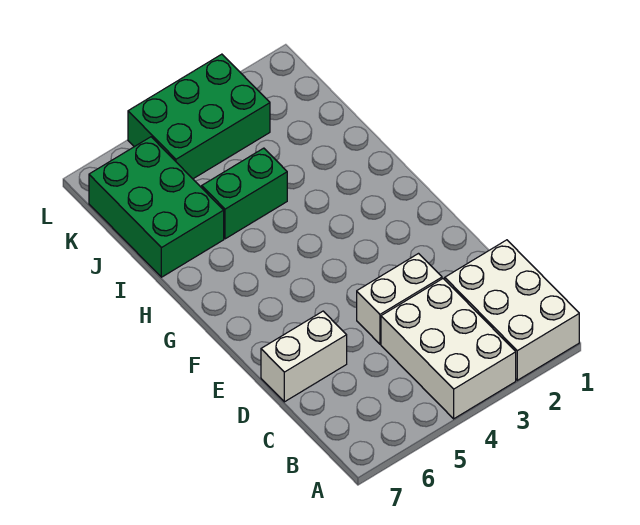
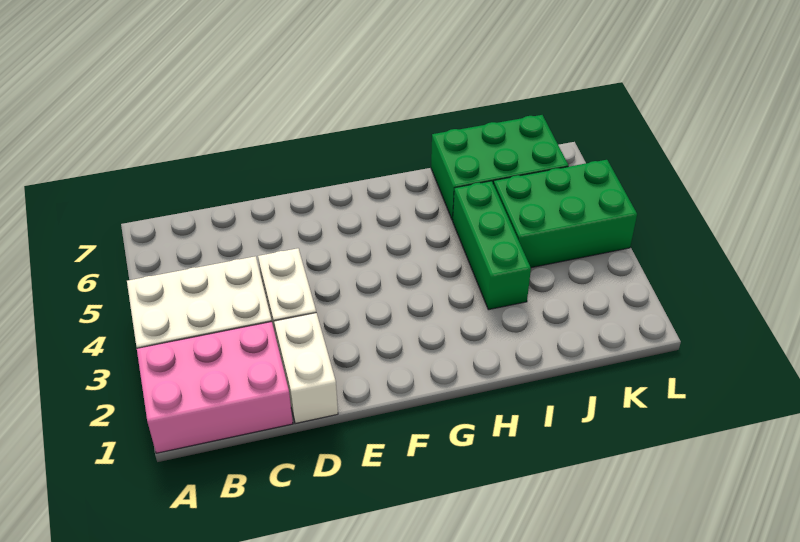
white brick A1:C2 level 1 -> pink brick A1:C2 level 1
white brick D6:D7 level 1 -> white brick D1:D2 level 1
green brick I4:I5 level 1 -> green brick I3:I5 level 1
green brick K3:L5 level 1 -> green brick J4:L5 level 1

